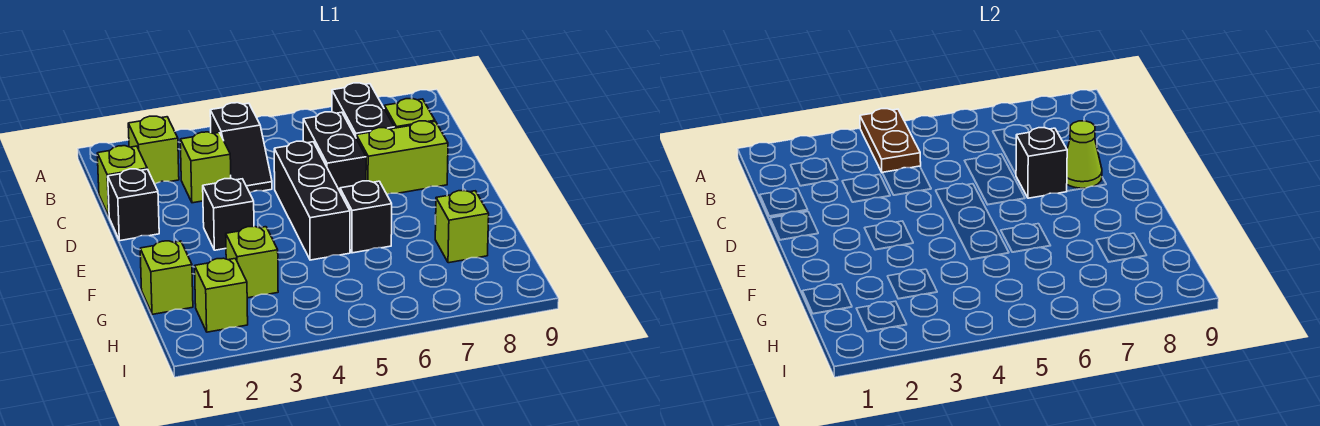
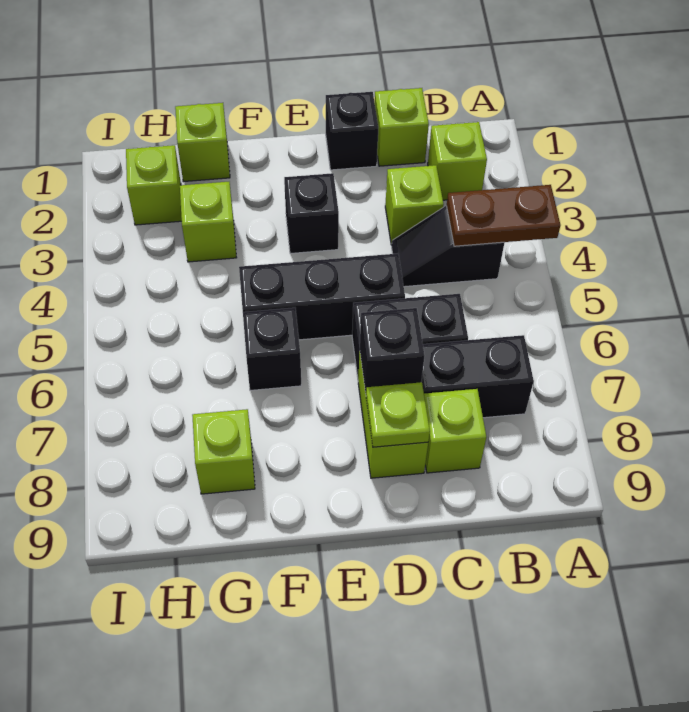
lime cone D8 level 2 -> lime plate D8 level 2

